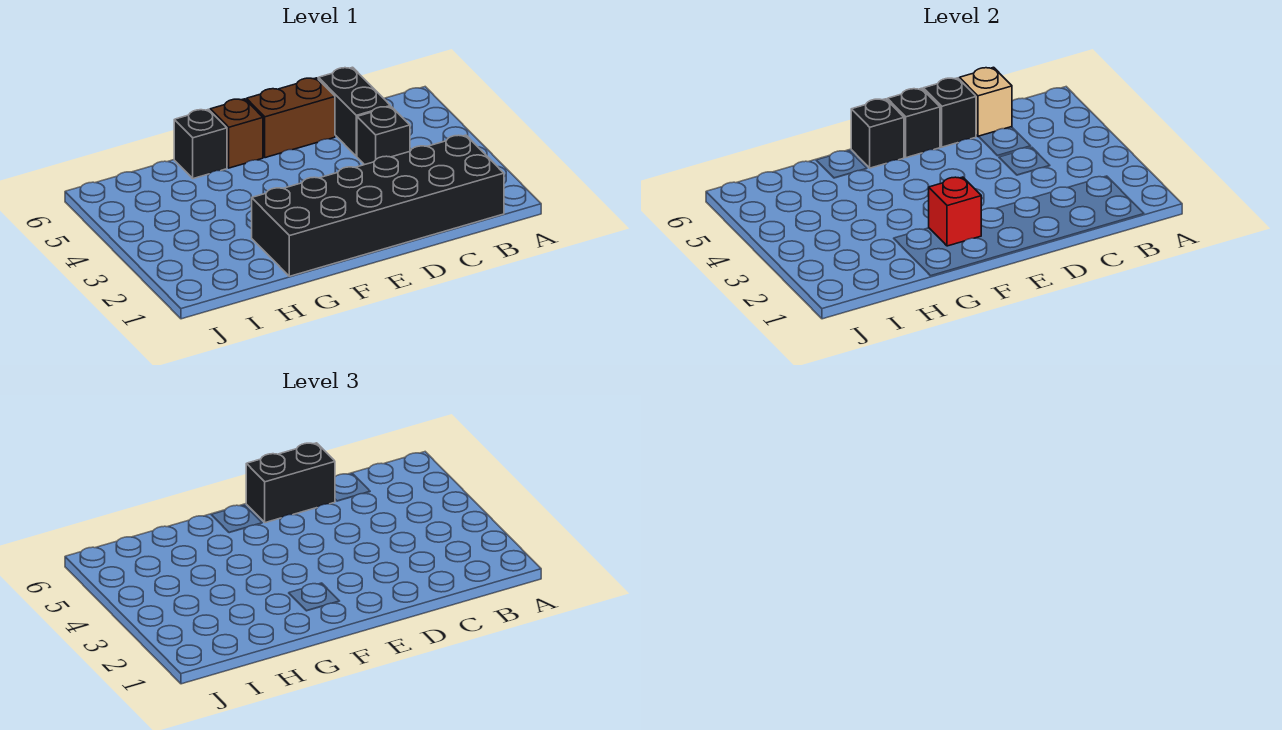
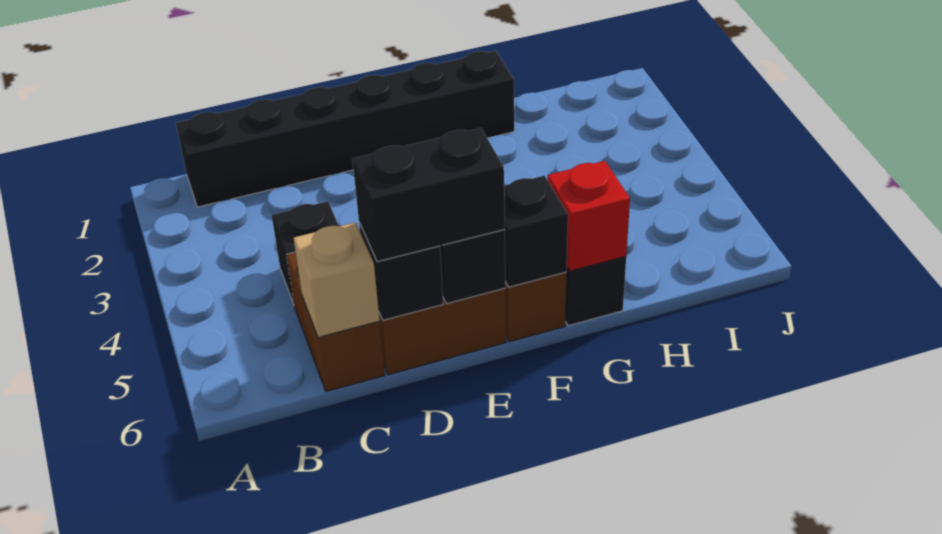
black brick B1:G2 level 1 -> black brick B1:G1 level 1
black brick C5:C6 level 1 -> brown brick C5:C6 level 1
red brick F2 level 2 -> red brick G6 level 2

